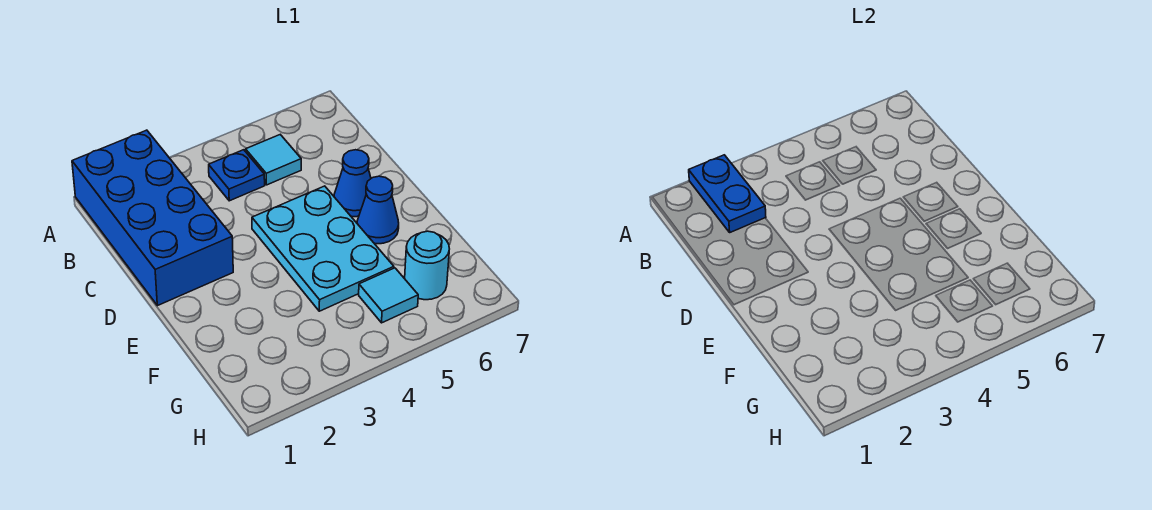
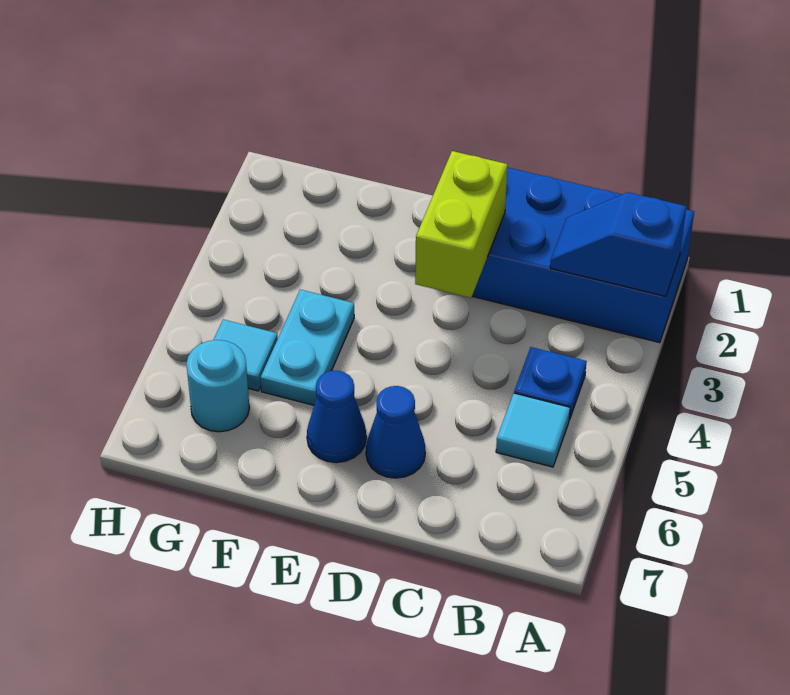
blue plate A2:B2 level 2 -> blue slope A2:B2 level 2 top A
none -> lime brick D2:D3 level 2
cyan plate D4:F5 level 1 -> cyan plate F4:F5 level 1

